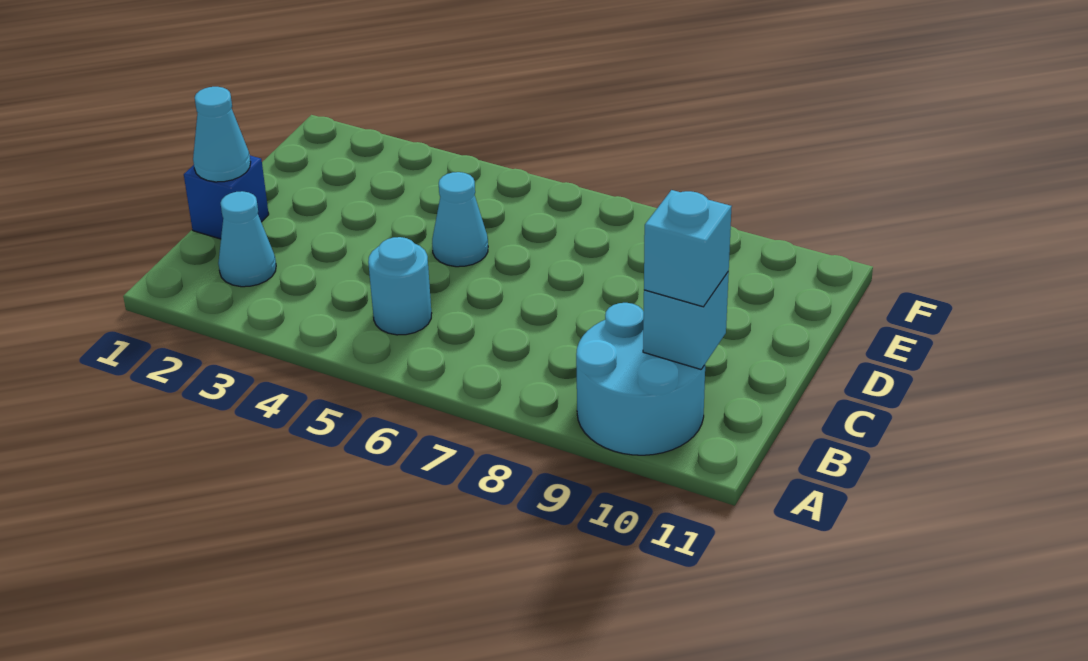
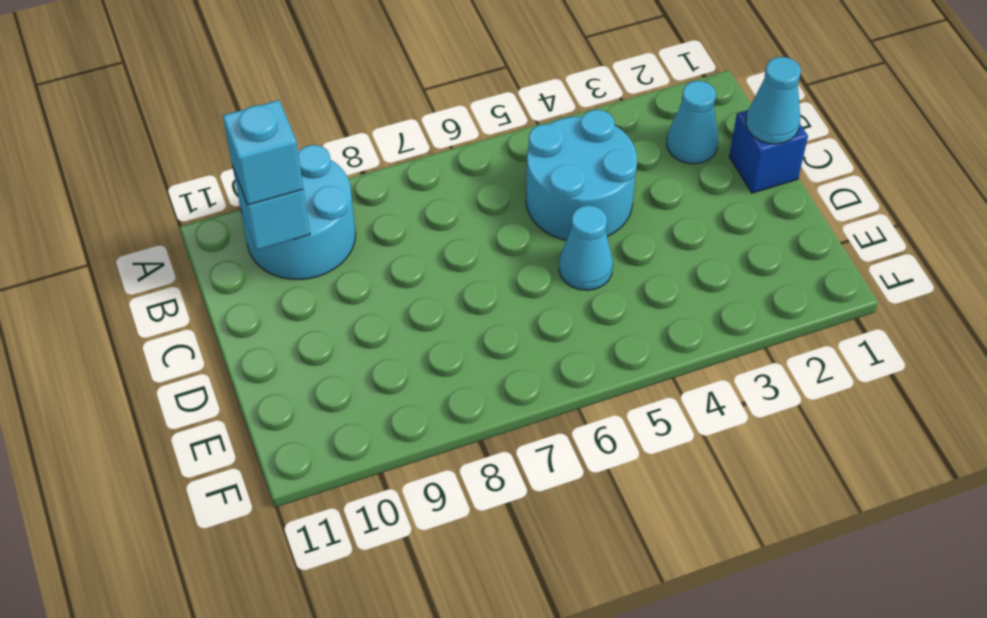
cyan round brick B5 level 1 -> cyan round brick B4:C5 level 1

